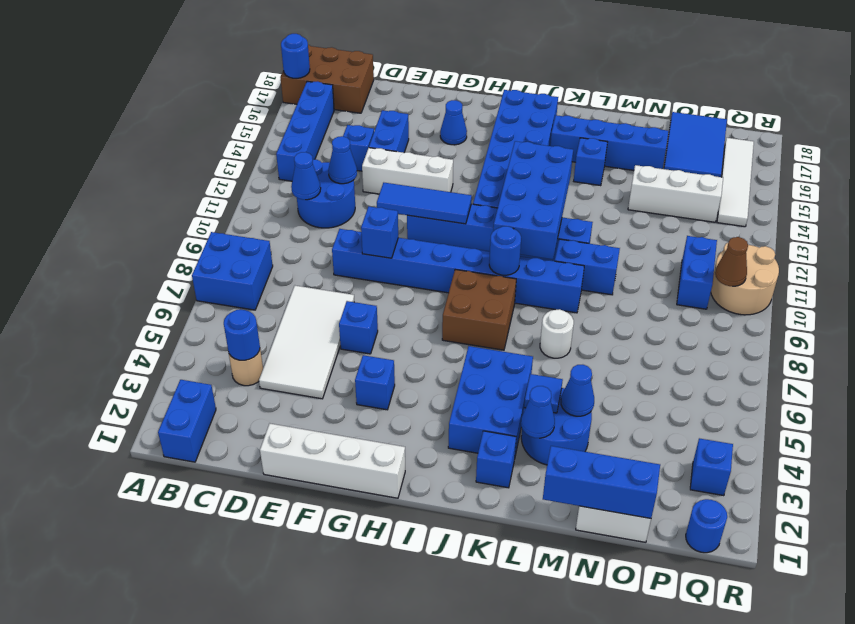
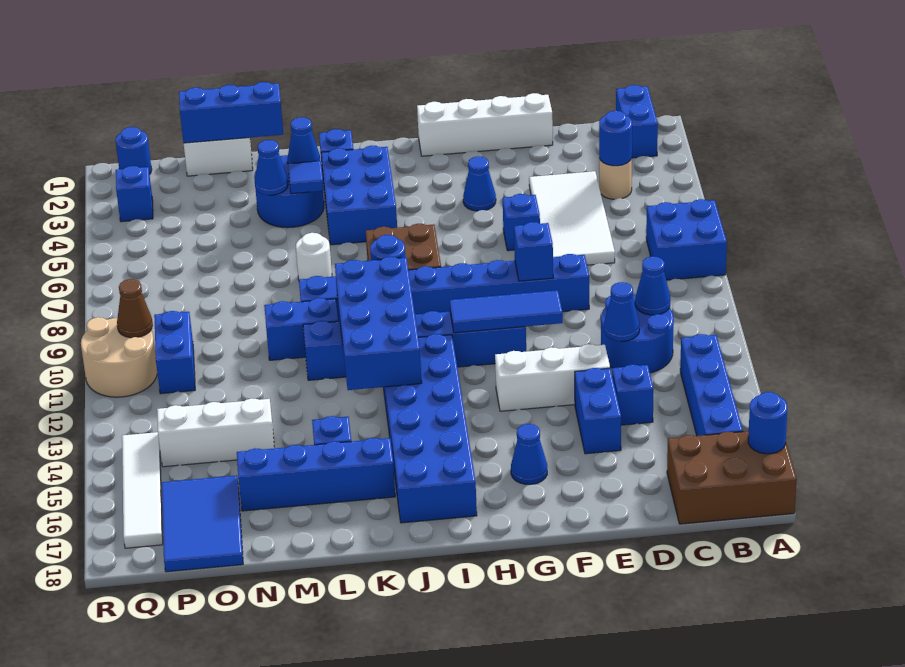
blue brick G4 level 1 -> blue cone G4 level 1

